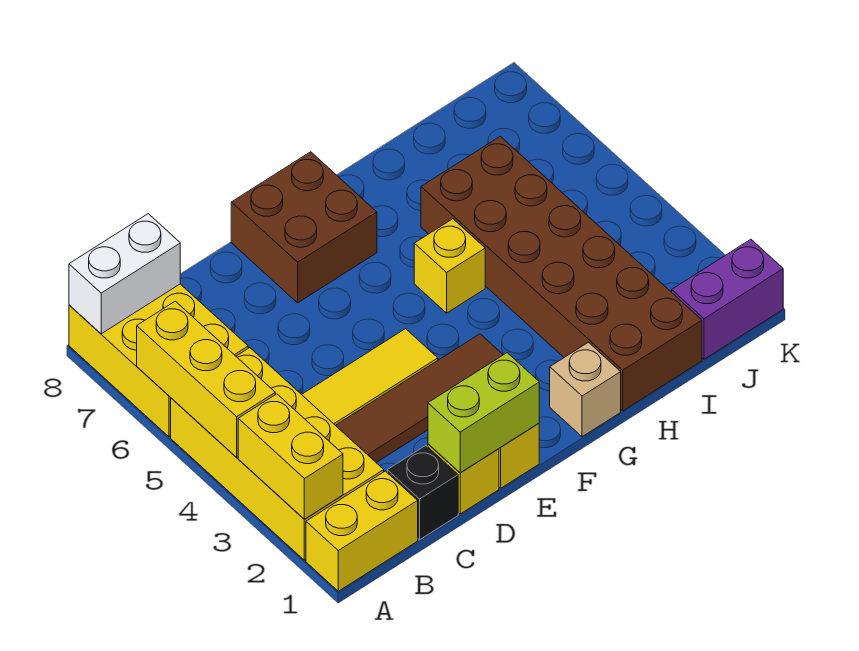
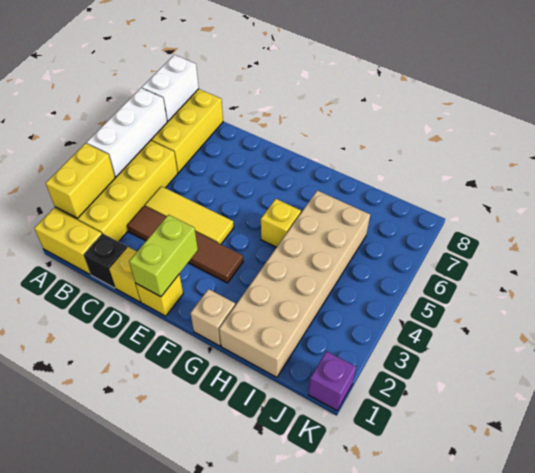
yellow brick A4:A6 level 2 -> white brick A4:A6 level 2
white brick A8:B8 level 2 -> white brick A7:A8 level 2
lime brick D1:E1 level 2 -> lime brick E1:E2 level 2
brown brick E7:F8 level 1 -> none
brown brick H1:I6 level 1 -> tan brick H1:I6 level 1
purple brick J1:K1 level 1 -> purple brick K1 level 1

